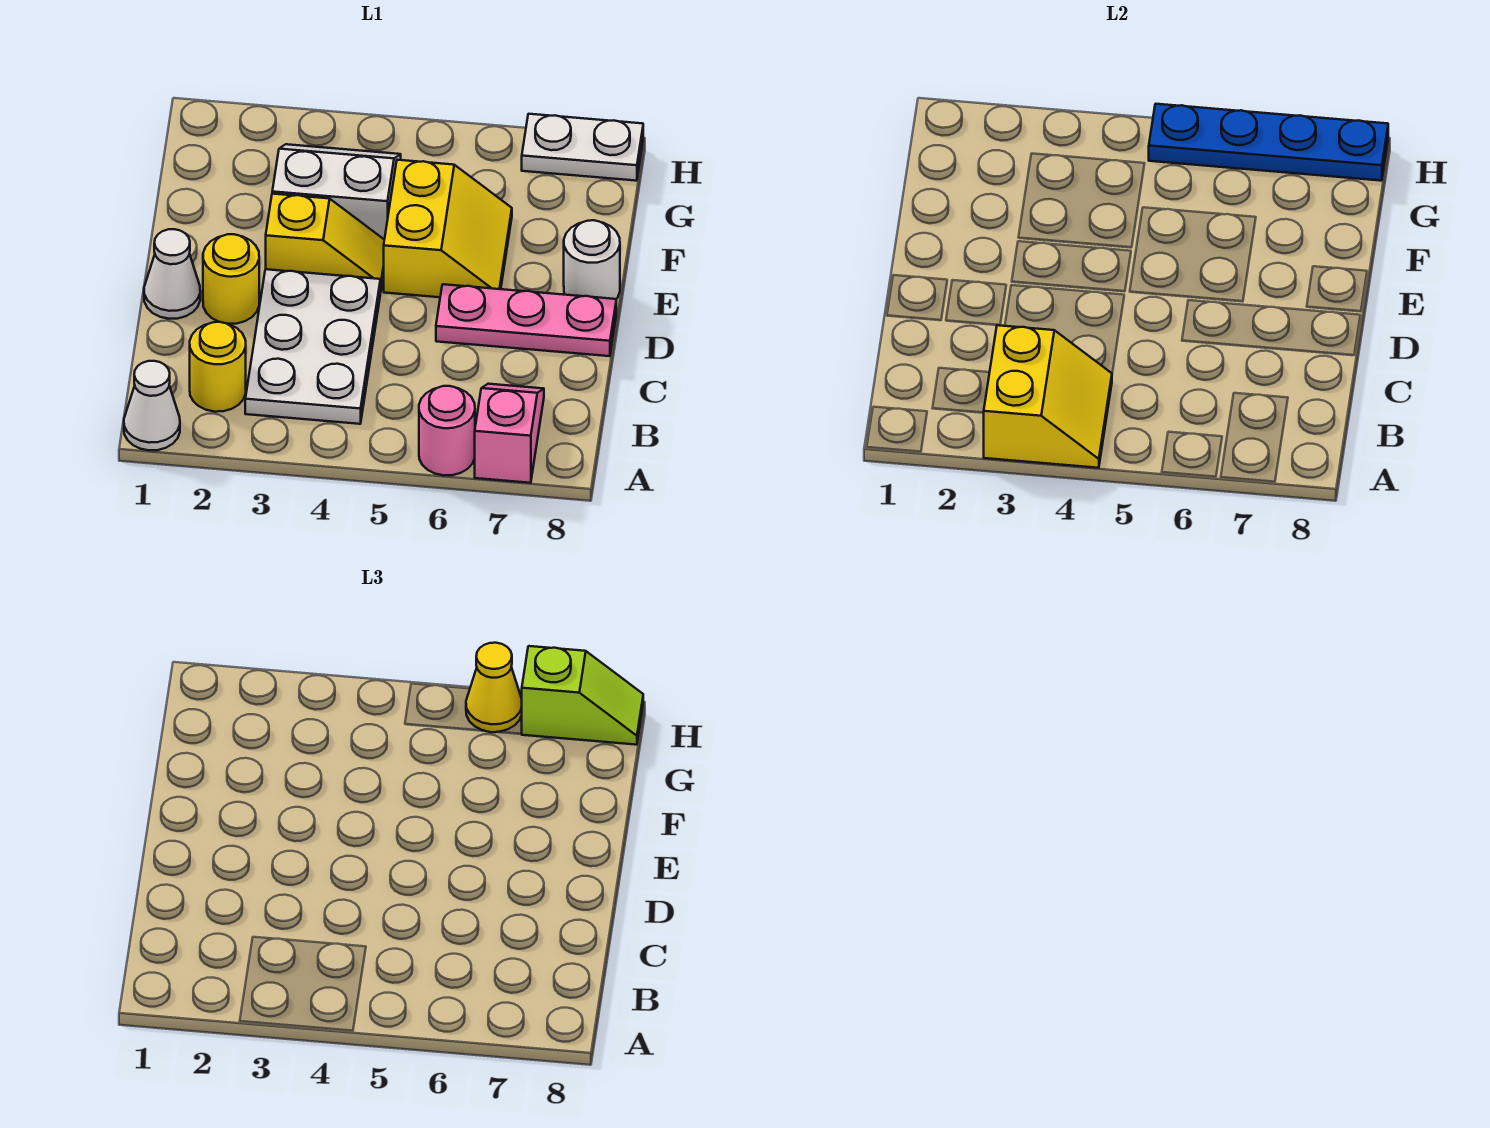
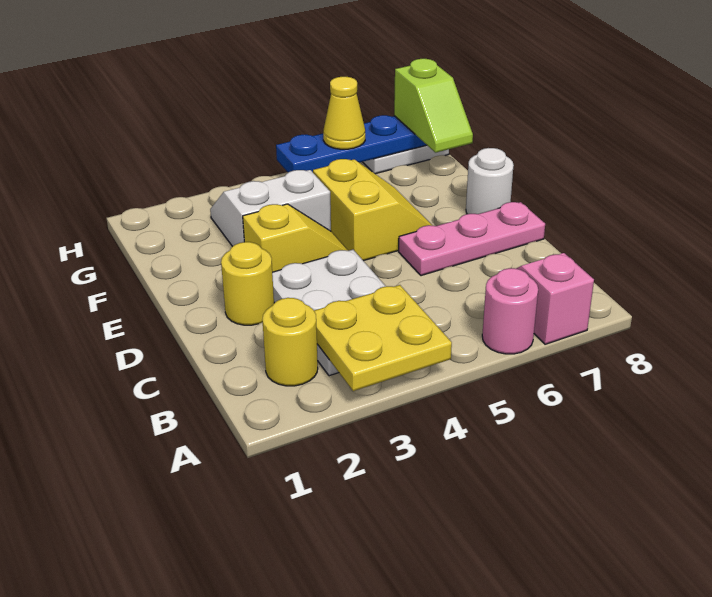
white cone A1 level 1 -> none
yellow slope A3:B4 level 2 top 3 -> yellow plate A3:B4 level 2
white cone D1 level 1 -> none
lime slope H7:H8 level 3 top 7 -> lime slope G8:H8 level 3 top H

